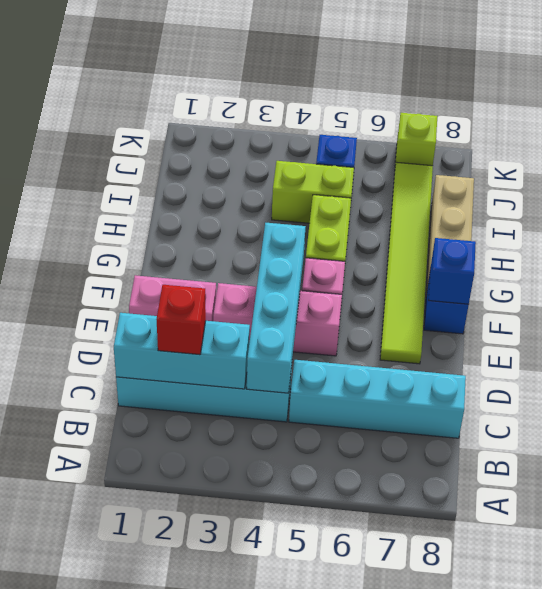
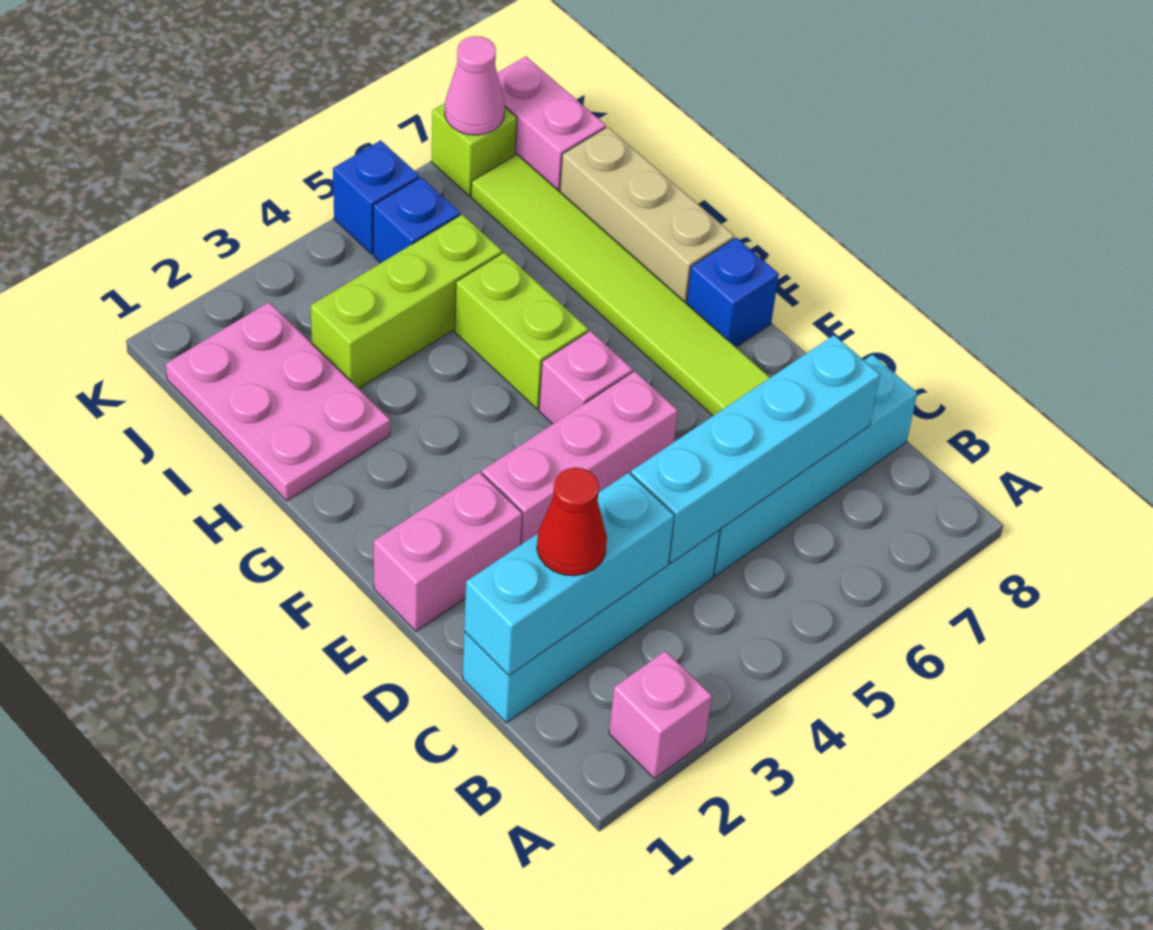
none -> pink brick A2 level 1
red brick C2 level 3 -> red cone C2 level 3
cyan brick C4:F4 level 2 -> cyan brick C4:C7 level 2
blue brick F8 level 2 -> blue brick K5 level 1
none -> pink plate H1:J2 level 1
lime brick I4:I5 level 1 -> lime brick I3:I5 level 1
none -> pink brick J8:K8 level 1
none -> pink cone K7 level 2

